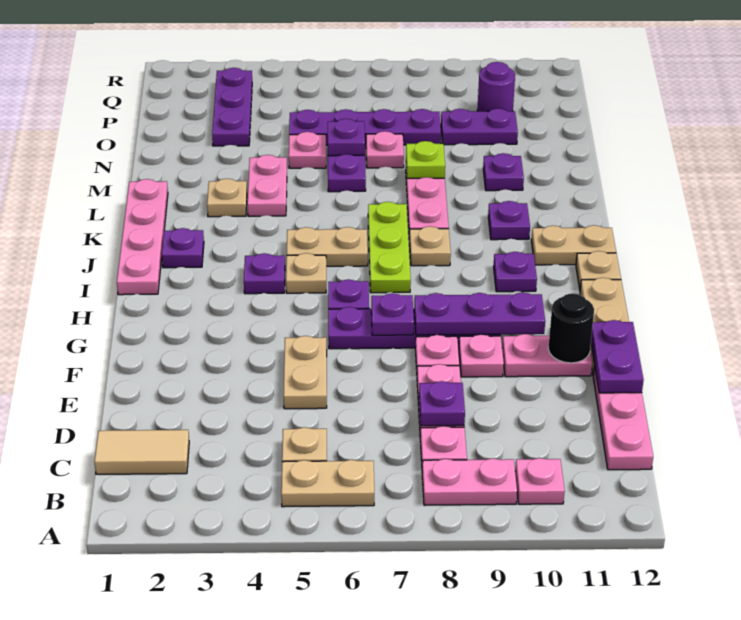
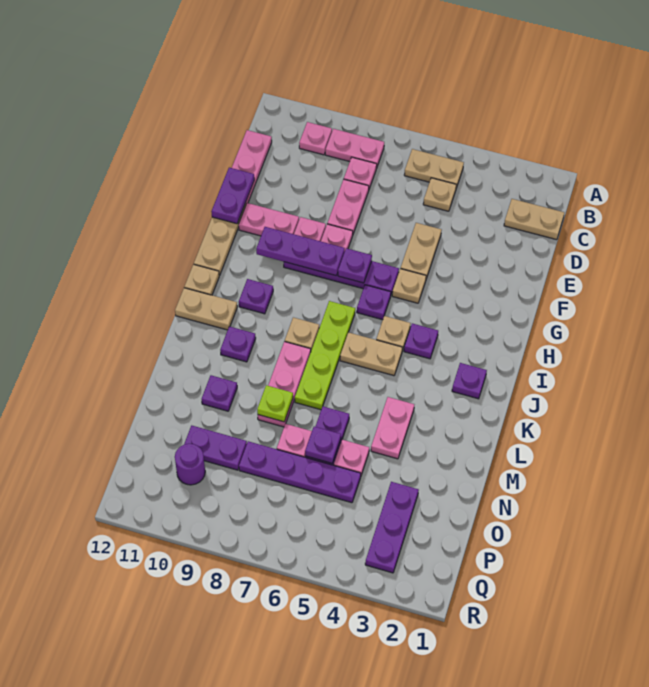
tan tile C1:C2 level 1 -> tan plate C1:C2 level 1
purple plate D8 level 2 -> none
black round brick F11 level 2 -> none
pink plate I1:L1 level 1 -> none
lime plate I7:K7 level 1 -> lime plate I7:L7 level 1
tan plate L3 level 1 -> tan plate G5 level 1

